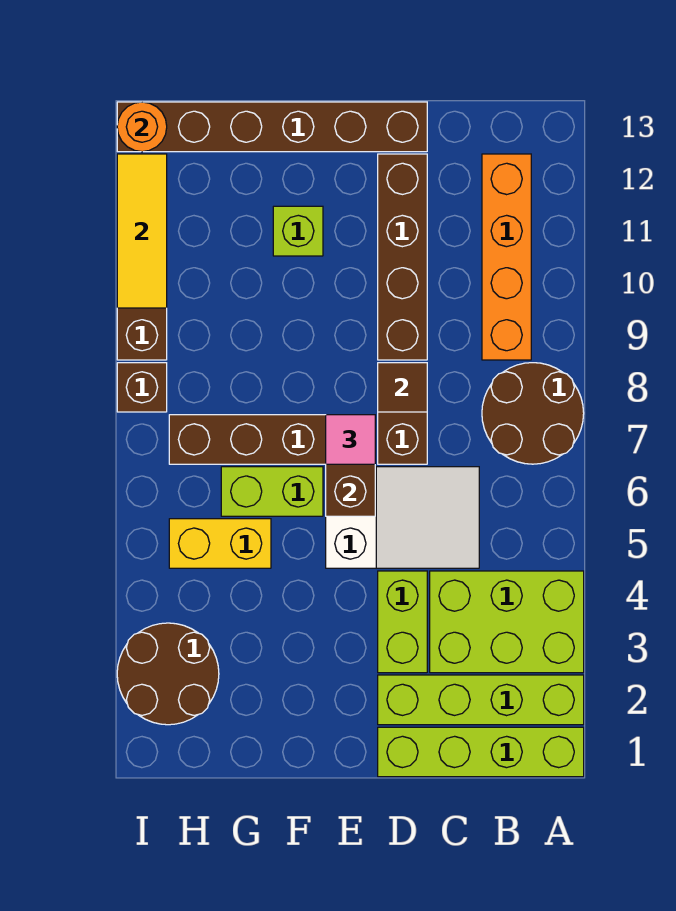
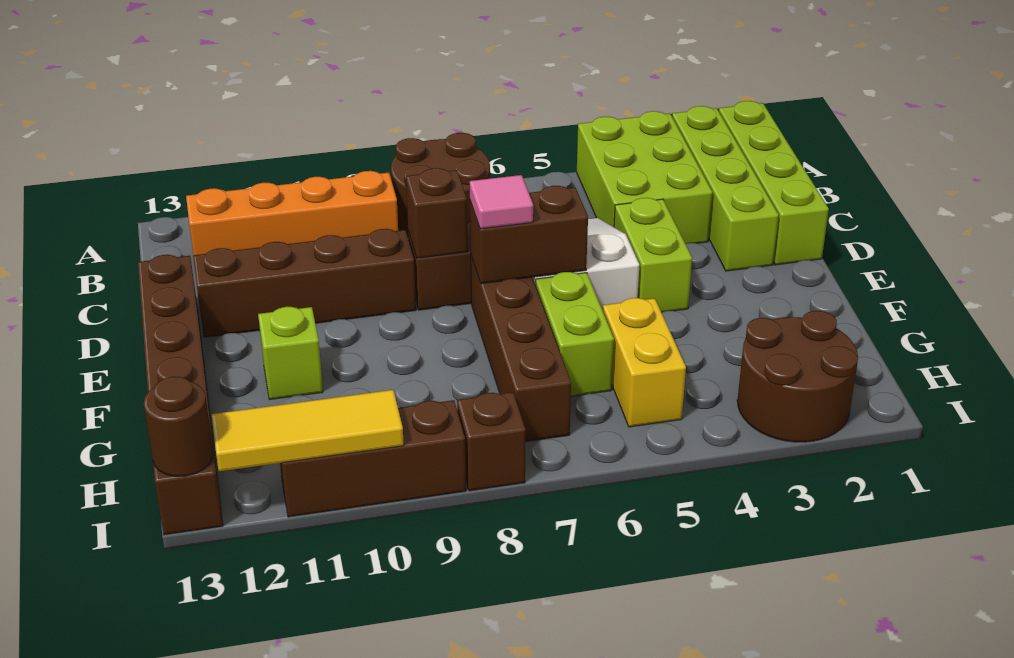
lime brick D3:D4 level 1 -> lime brick D4:E4 level 1
brown tile D8 level 2 -> brown brick D8 level 2
orange round brick I13 level 2 -> brown round brick I13 level 2

